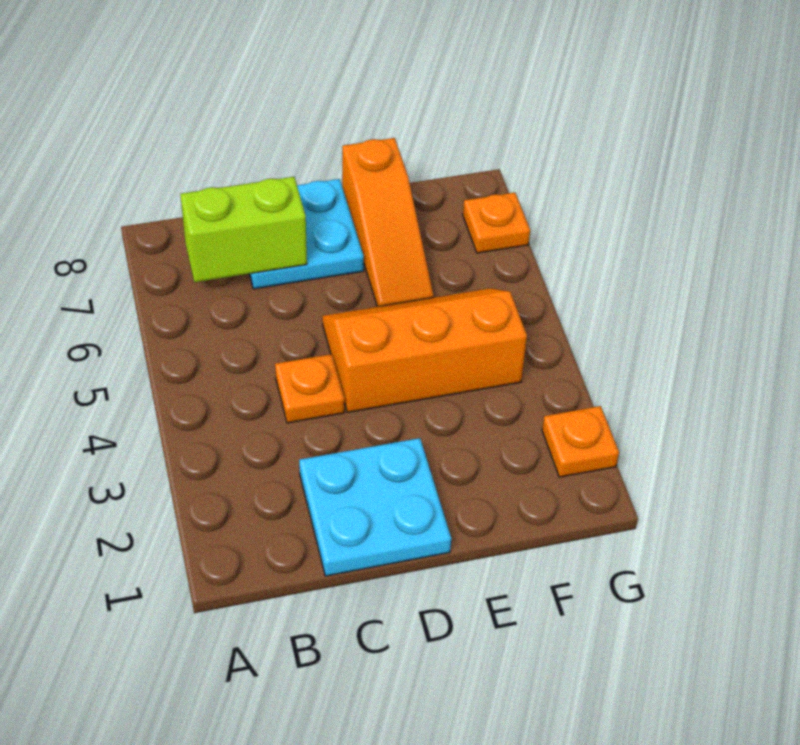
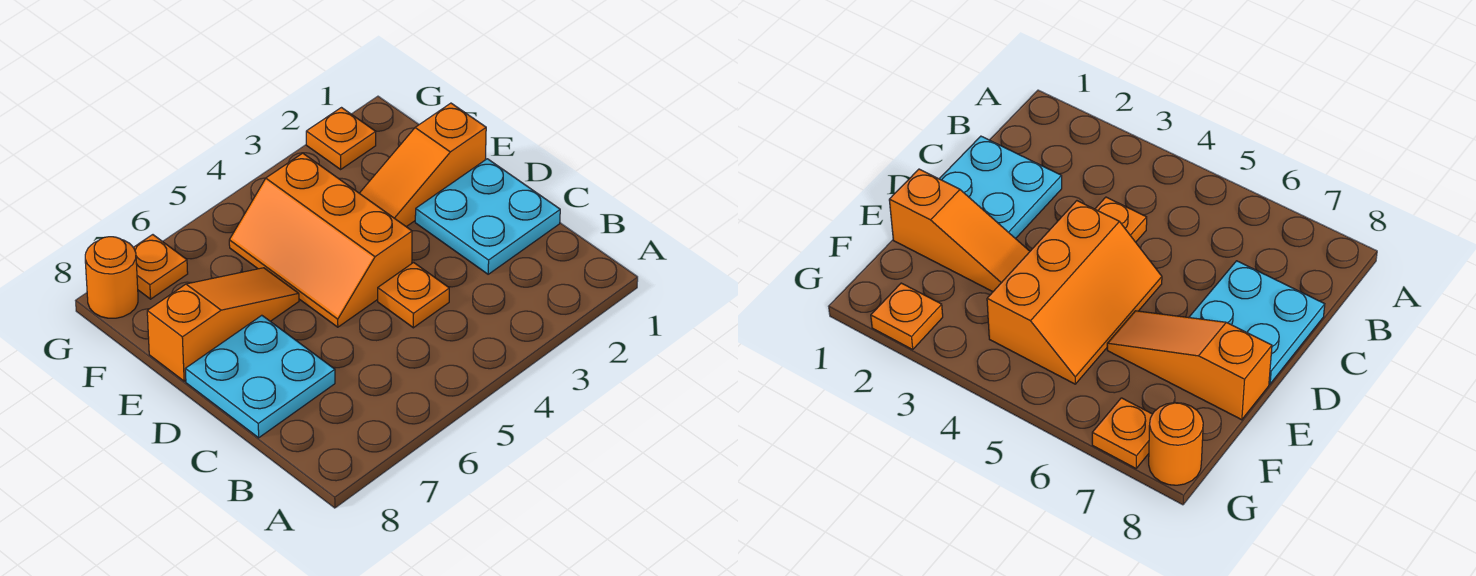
lime brick B7:C7 level 2 -> none
none -> orange slope E1:E3 level 1 top 1
none -> orange round brick G8 level 1

